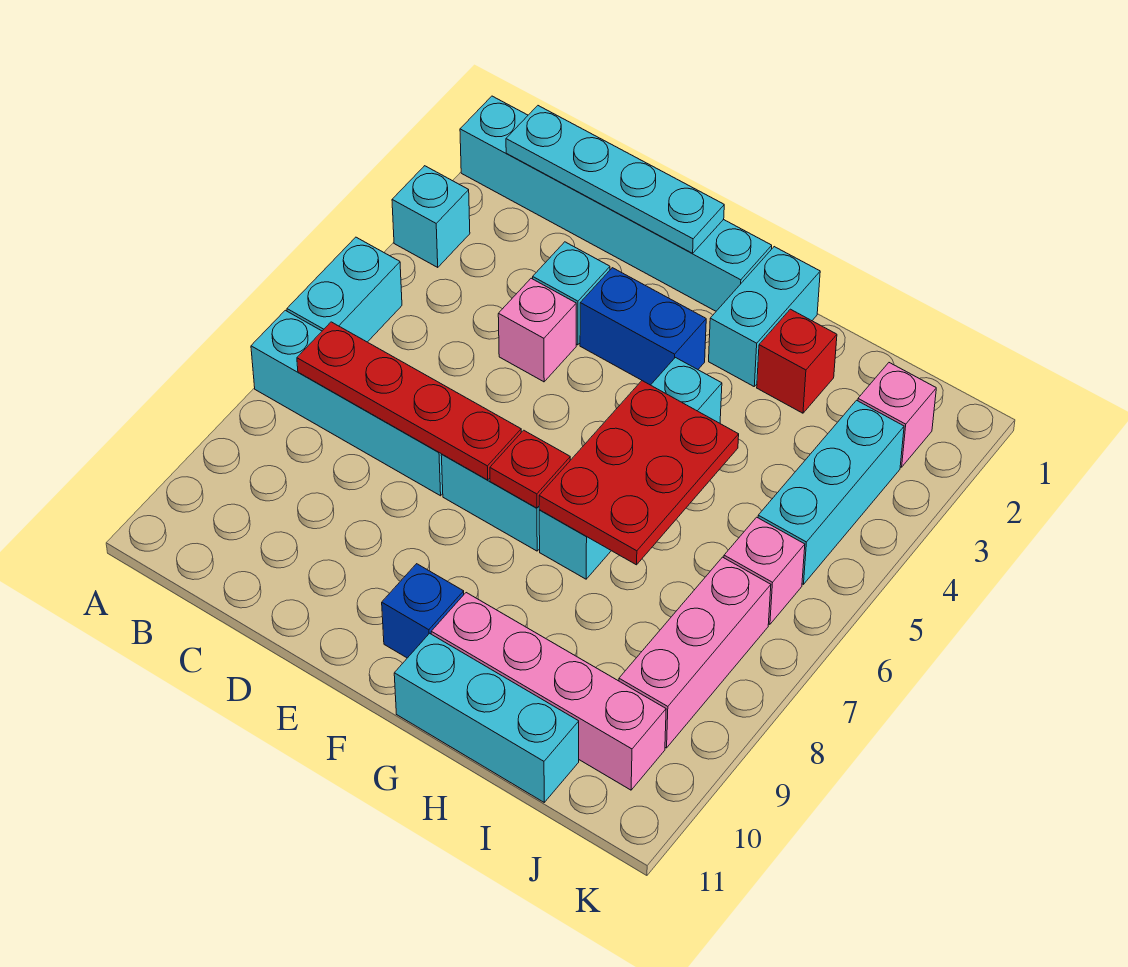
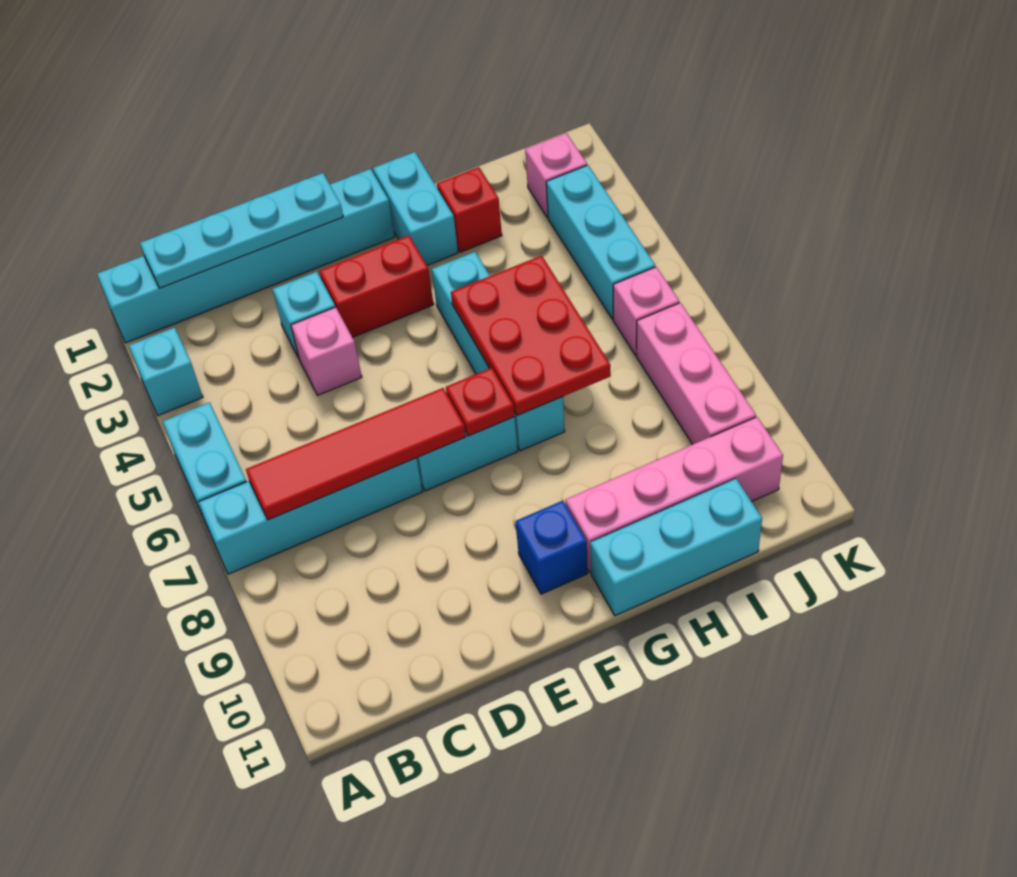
red plate B7:E7 level 2 -> red tile B7:E7 level 2
blue brick E3:F3 level 1 -> red brick E3:F3 level 1

